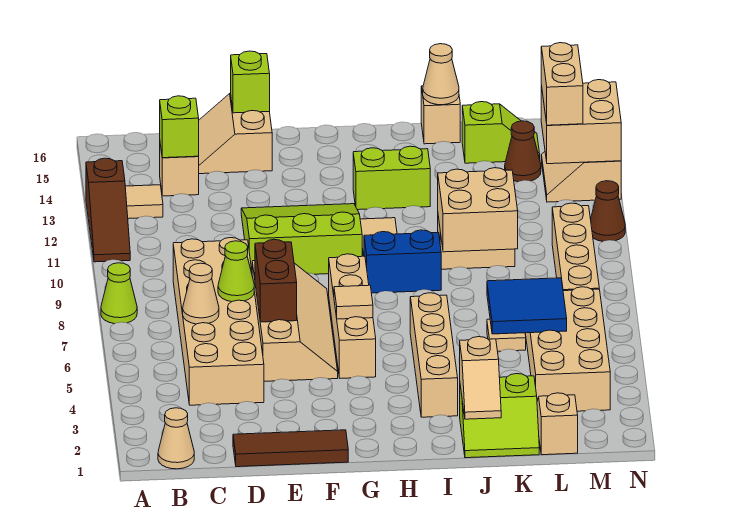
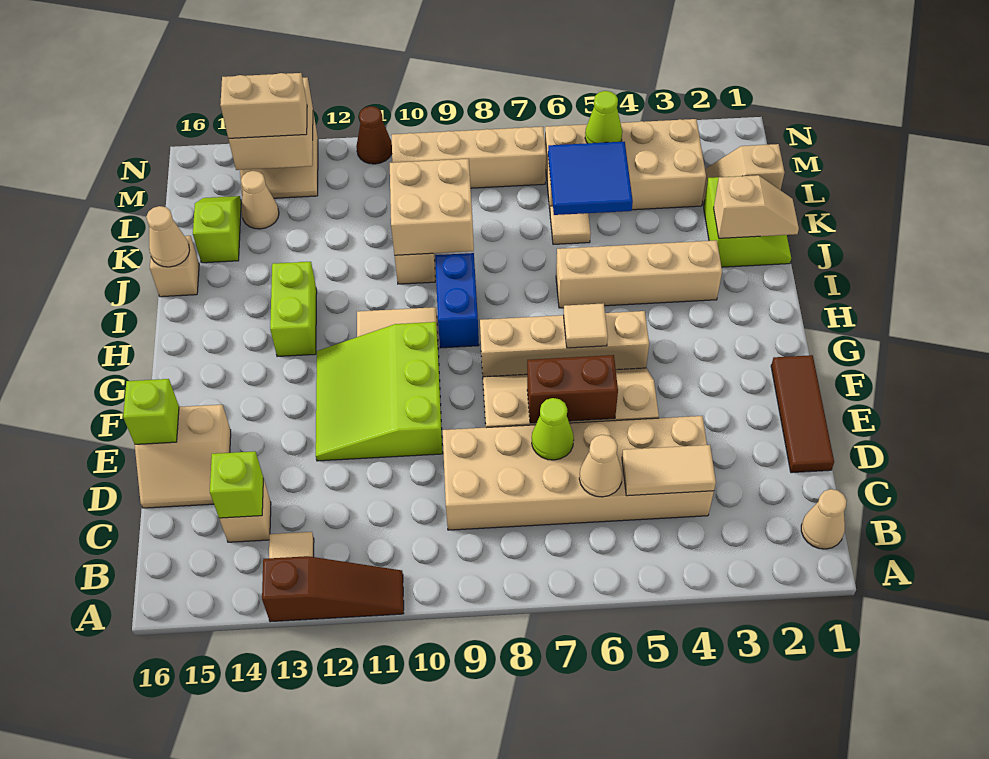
lime cone A8 level 1 -> lime cone M5 level 2
none -> tan tile C4:C5 level 2
brown cone L14 level 1 -> tan cone L14 level 1

